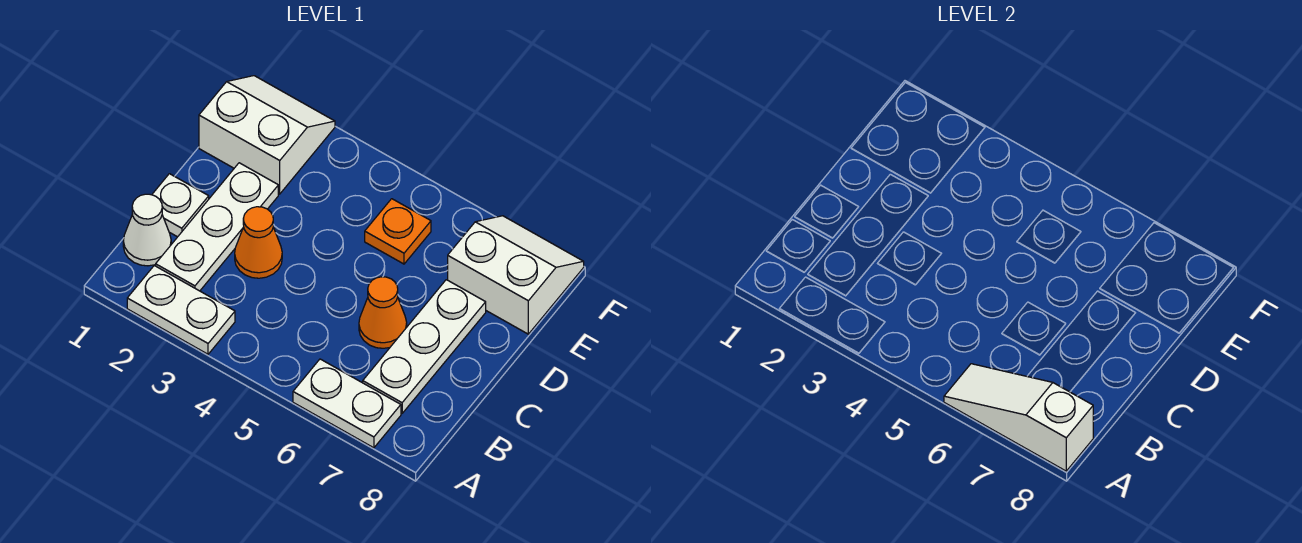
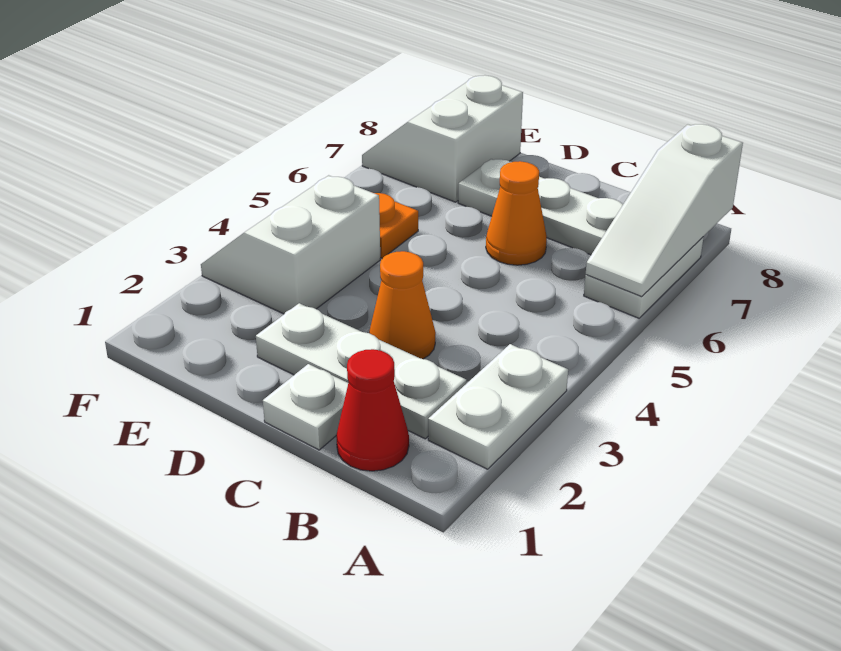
white cone B1 level 1 -> red cone B1 level 1
white slope E1:F2 level 1 top E -> white slope E3:F4 level 1 top E

